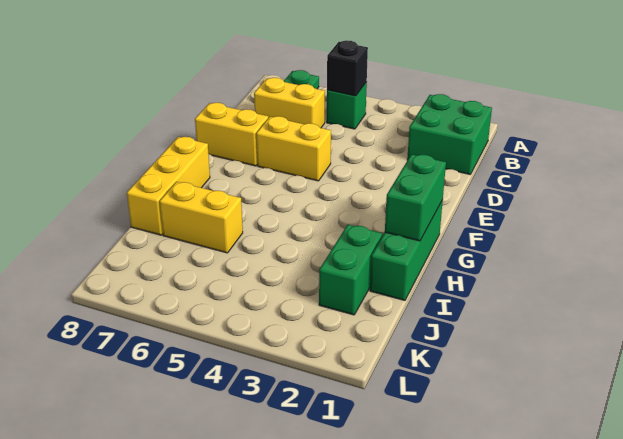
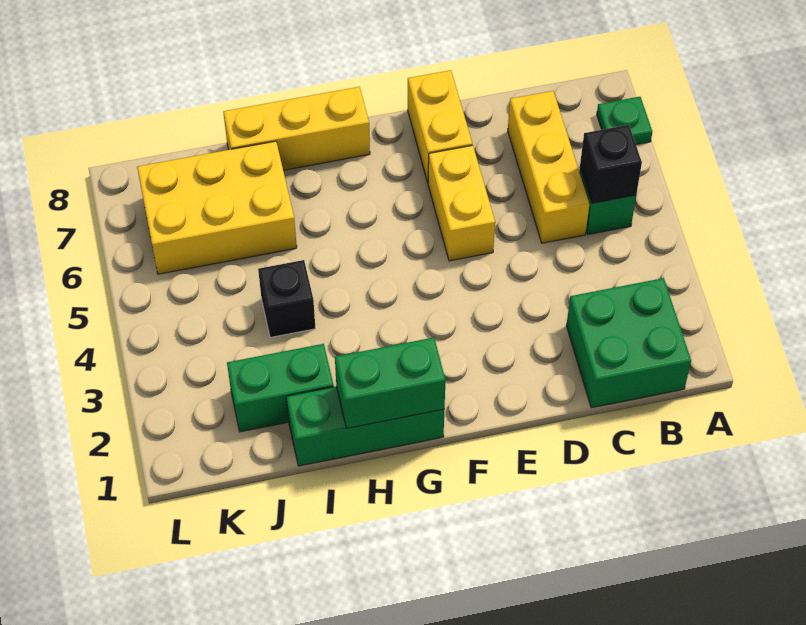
yellow brick C6:C7 level 1 -> yellow brick C5:C7 level 1
none -> black brick I4 level 1
yellow brick I6:I7 level 1 -> yellow brick I6:K7 level 1

